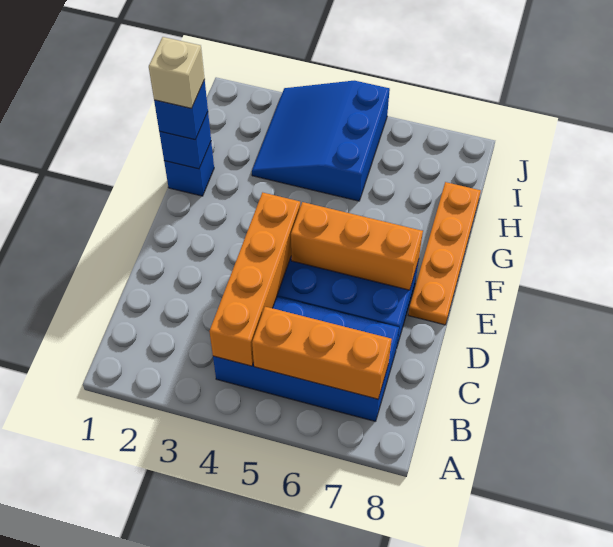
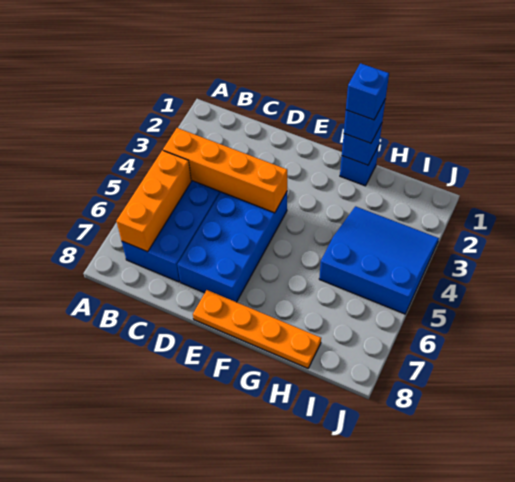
orange brick E5:E7 level 2 -> none
tan brick G1 level 4 -> blue brick G1 level 4

